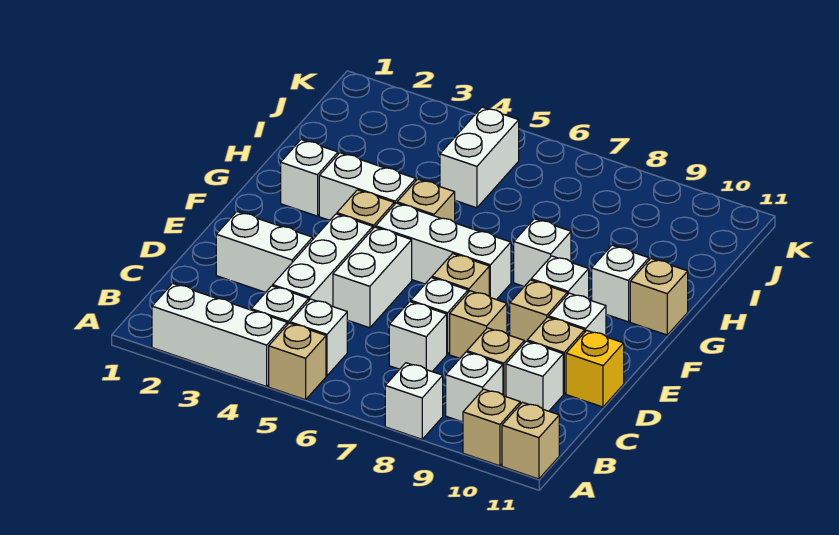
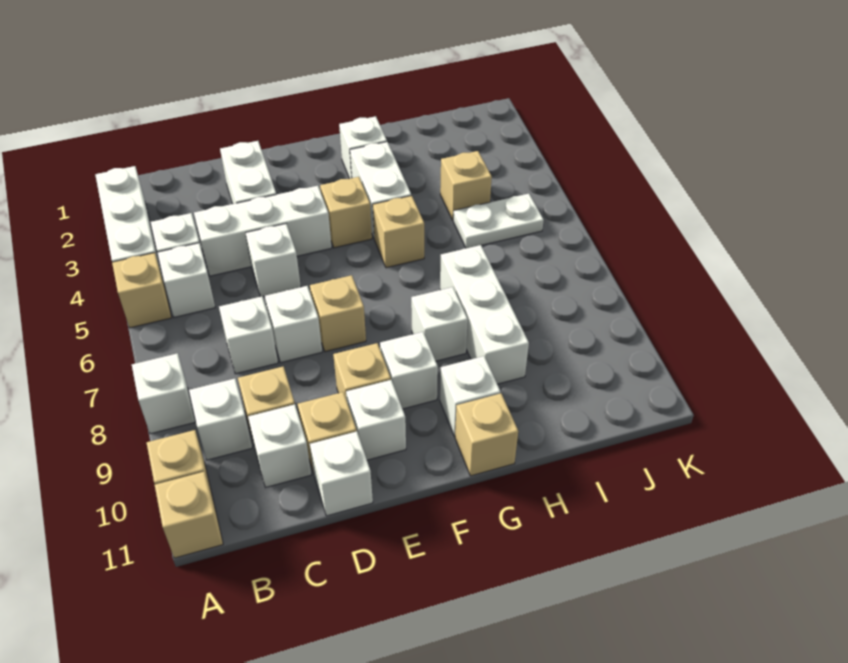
white brick D5:E5 level 1 -> white brick D5 level 1
tan brick D8 level 1 -> tan brick I4 level 1
yellow brick D11 level 1 -> white brick D11 level 1
white brick F5:F7 level 1 -> white brick H7:H9 level 1
white brick I5:J5 level 1 -> white plate I5:J5 level 1

